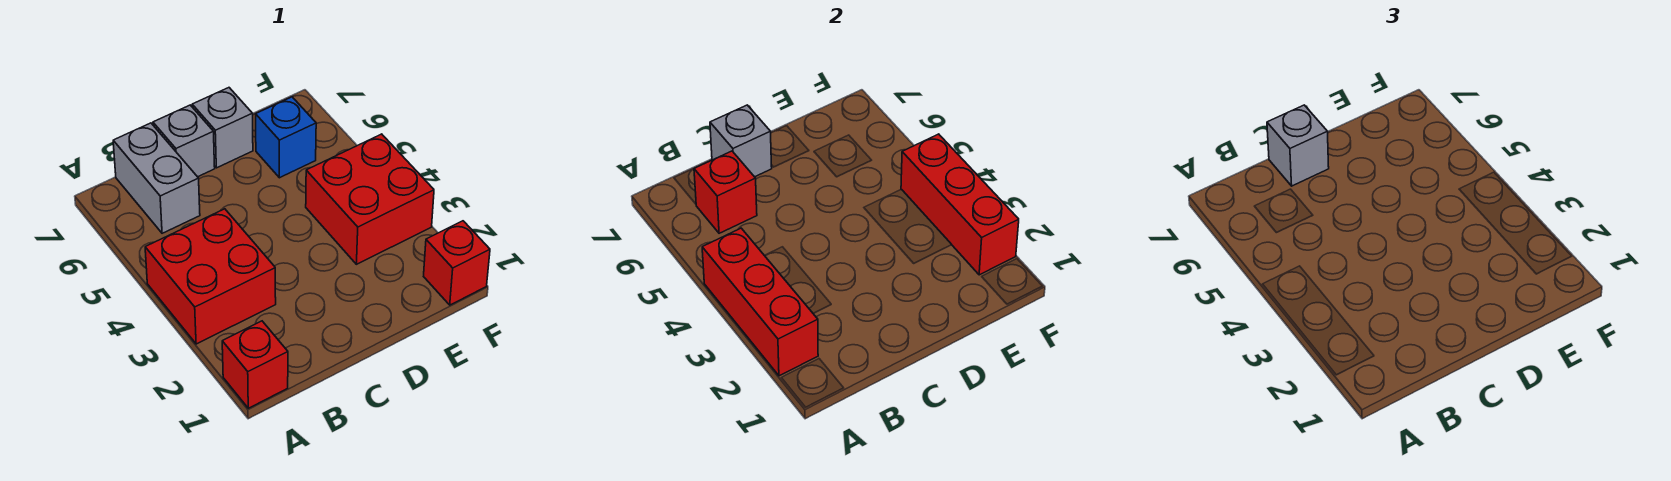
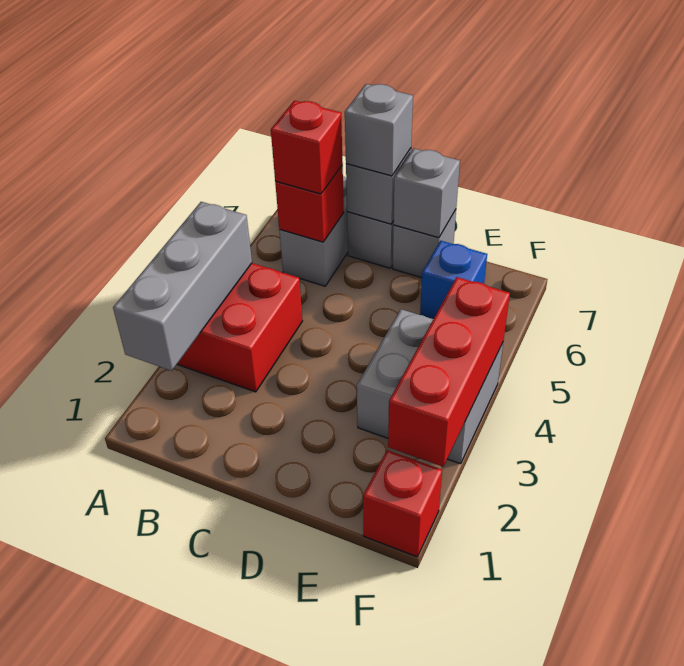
red brick A1 level 1 -> red brick B6 level 3
red brick A2:A4 level 2 -> grey brick A2:A4 level 2
none -> grey brick D7 level 2
red brick E3:F4 level 1 -> grey brick E3:F4 level 1

